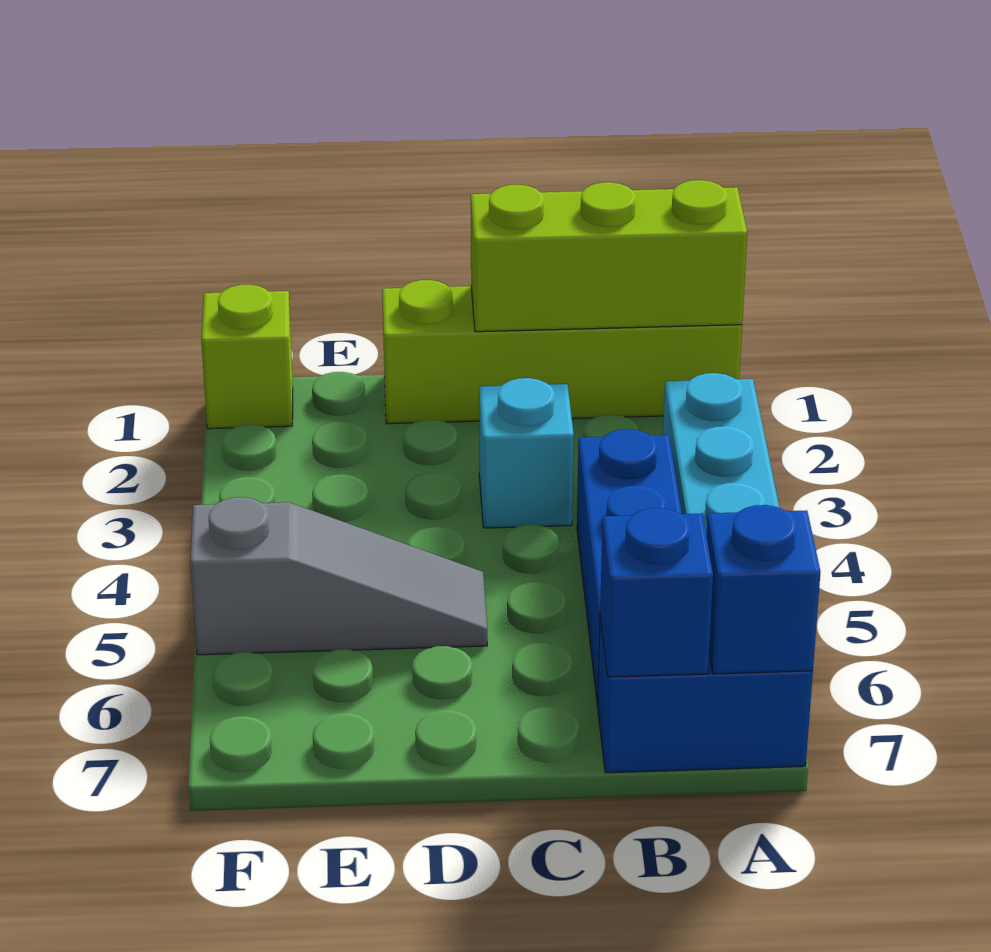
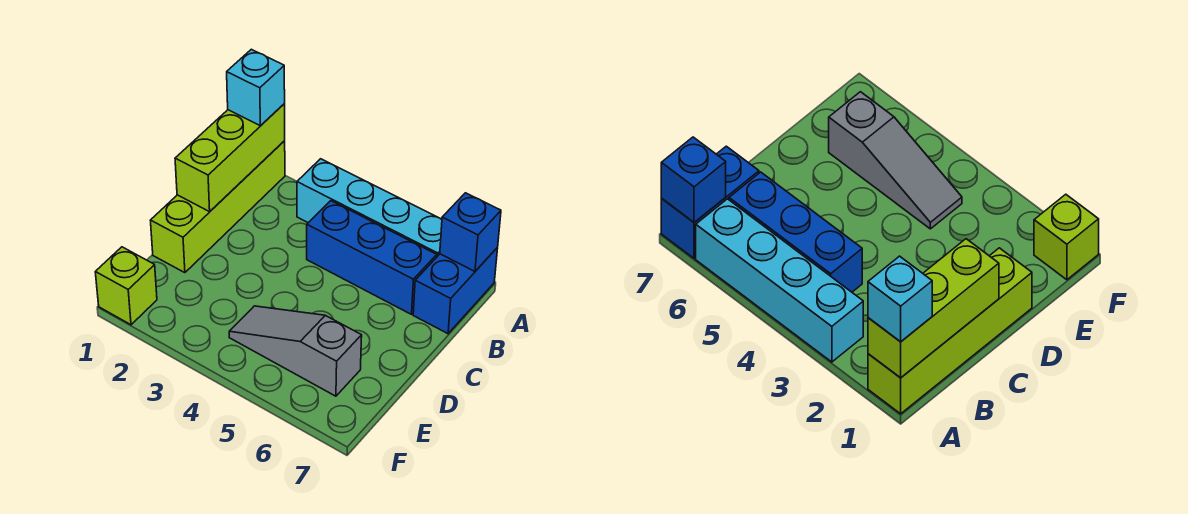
blue brick B7 level 2 -> none
cyan brick C3 level 1 -> cyan brick A1 level 3
grey slope D5:F5 level 1 top F -> grey slope E4:E6 level 1 top 6

